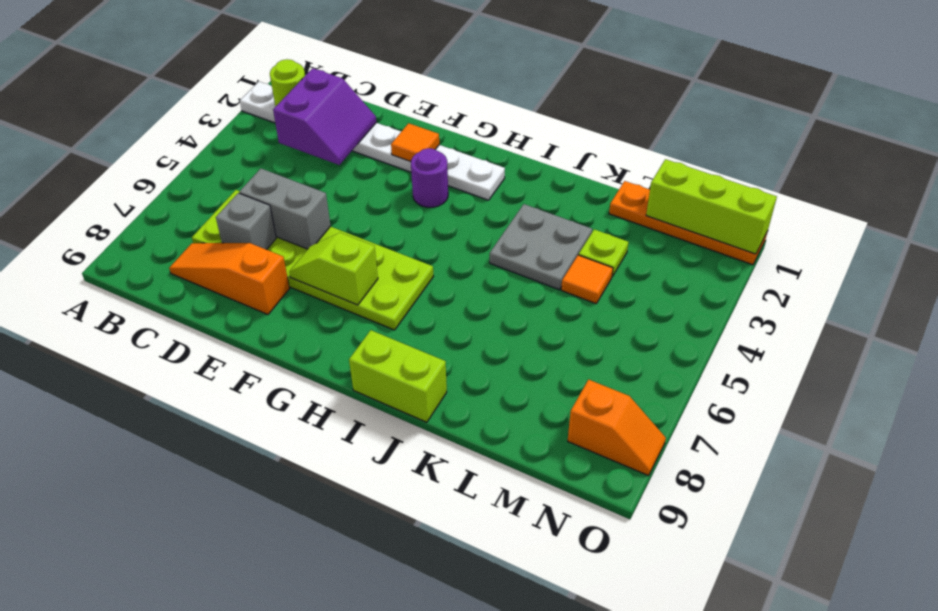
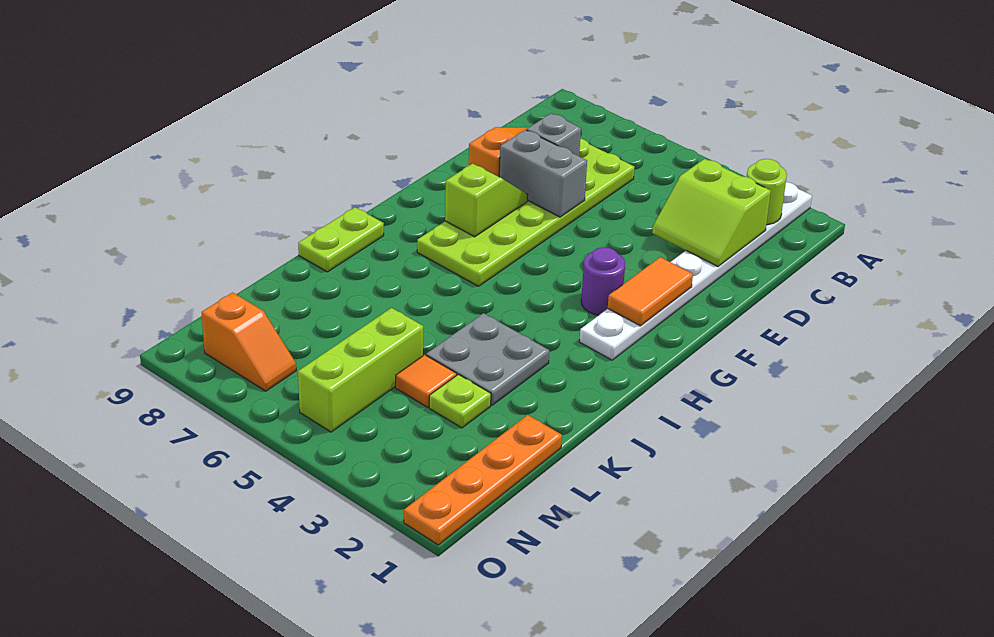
purple slope C2:D3 level 2 top C -> lime slope C2:D3 level 2 top C
grey brick D6:E6 level 2 -> grey brick E6:E7 level 2
orange tile F2 level 2 -> orange tile F2:G2 level 2
lime brick I9:J9 level 1 -> lime plate I9:J9 level 1
lime brick M1:O1 level 2 -> lime brick L5:N5 level 1
orange slope N8:O8 level 1 top N -> orange slope N7:N8 level 1 top 8

